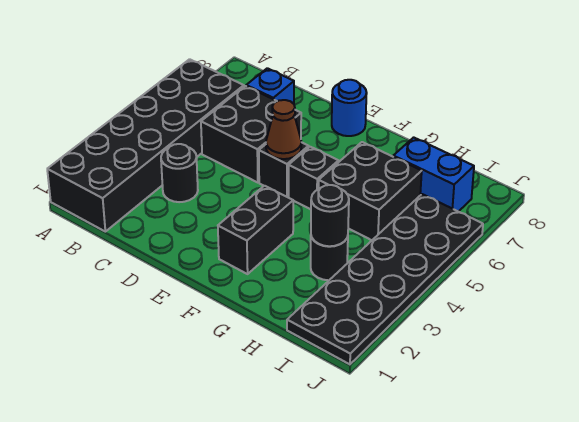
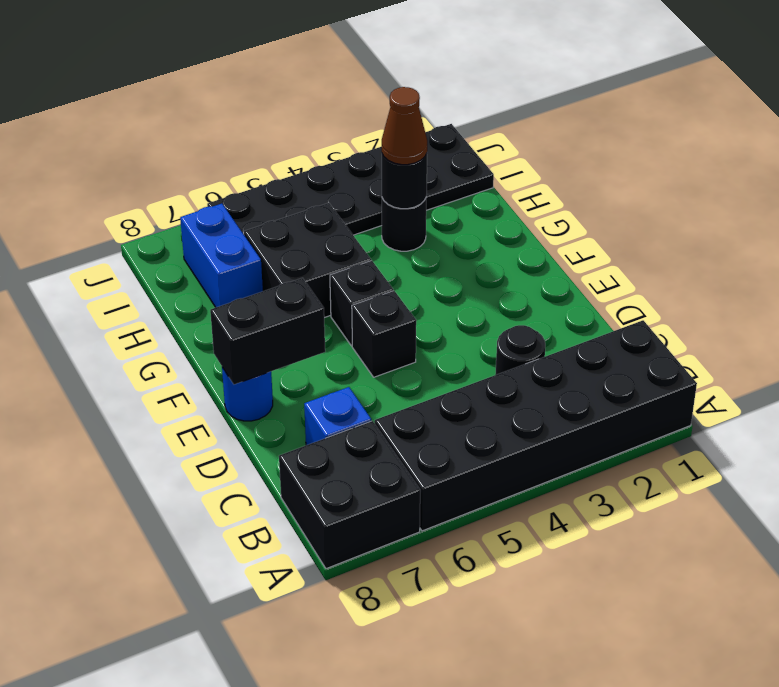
black brick C5:D6 level 1 -> black brick A7:B8 level 1
brown cone E5 level 2 -> brown cone H3 level 3
black brick F2:F3 level 1 -> black brick E7:E8 level 2

